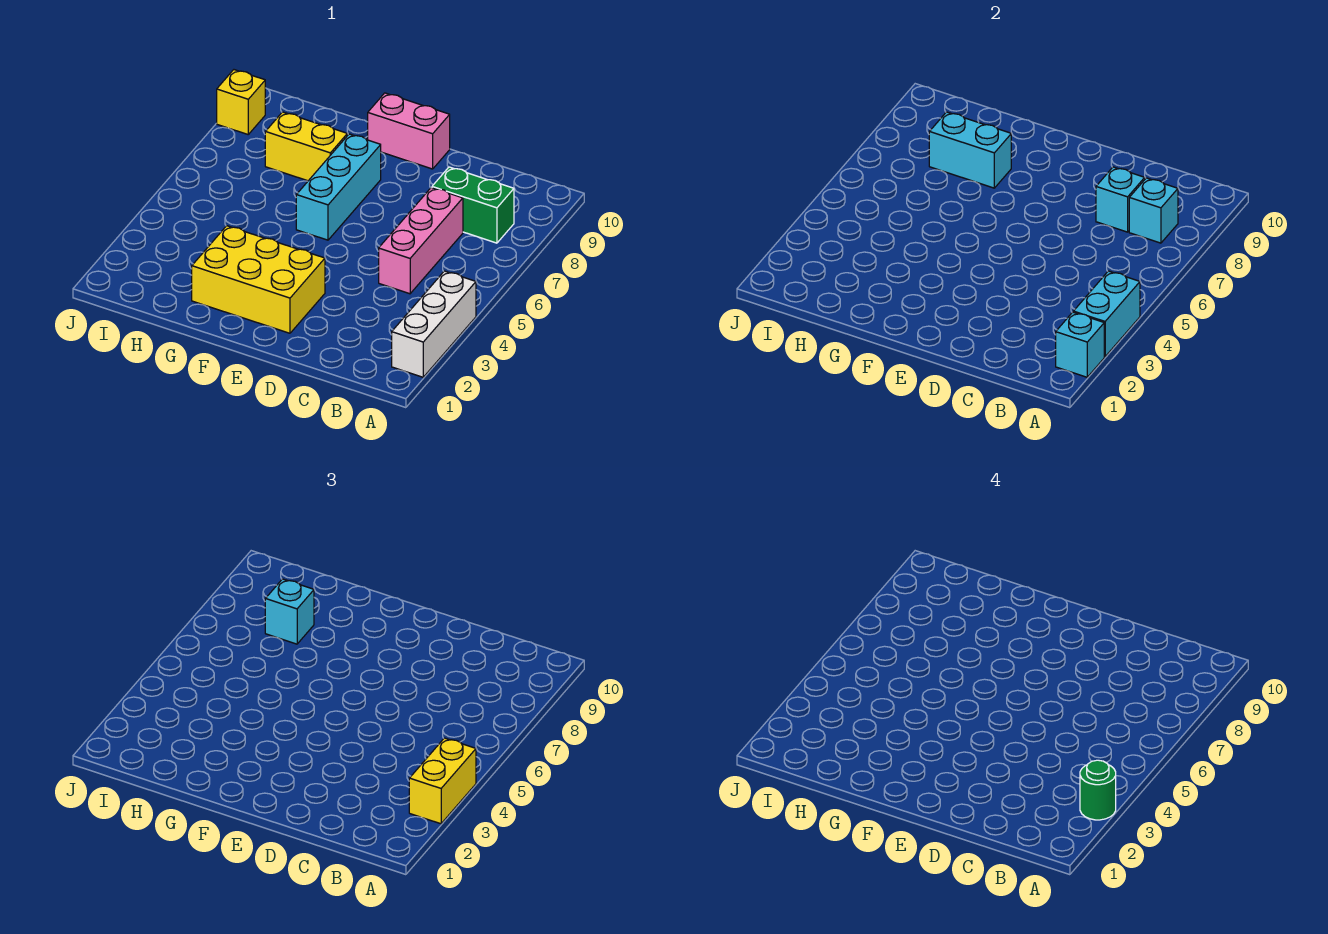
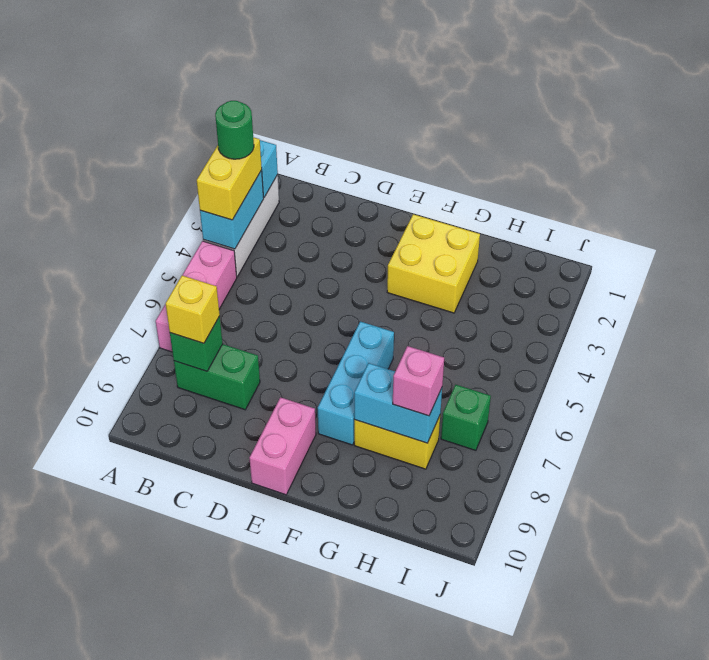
cyan brick B8 level 2 -> green brick B8 level 2
pink brick C5:C7 level 1 -> pink brick A5:A7 level 1
cyan brick C8 level 2 -> none
yellow brick E2:G3 level 1 -> yellow brick F2:G3 level 1
pink brick E10:F10 level 1 -> pink brick E9:E10 level 1
cyan brick H8 level 3 -> pink brick H8 level 3
none -> green brick I7 level 1
yellow brick J9 level 1 -> yellow brick B8 level 3

